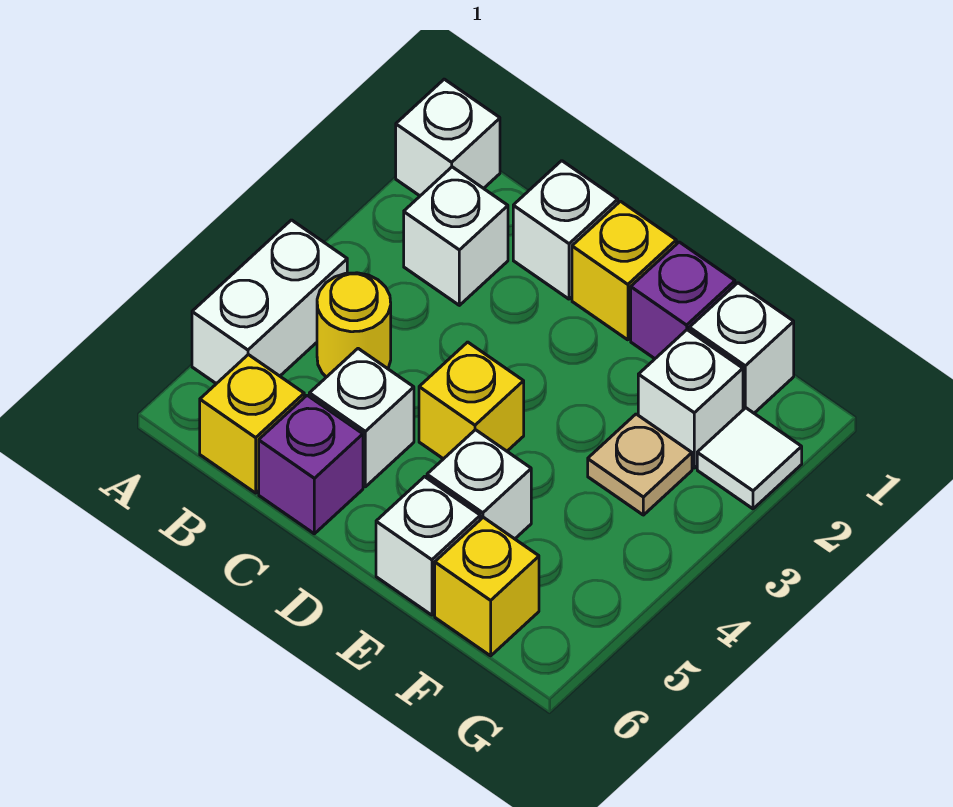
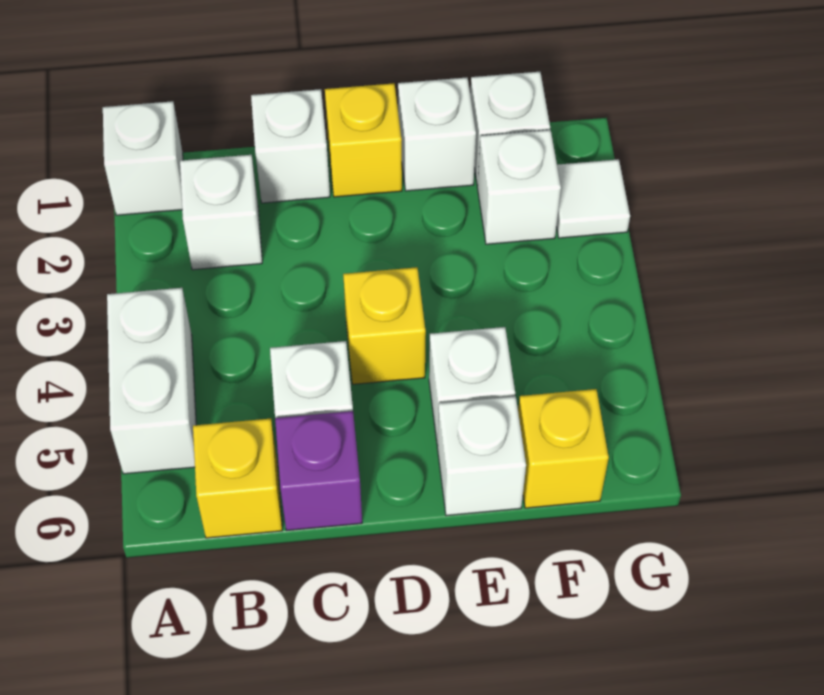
yellow round brick B4 level 1 -> none
purple brick E1 level 1 -> white brick E1 level 1
tan plate F3 level 1 -> none

